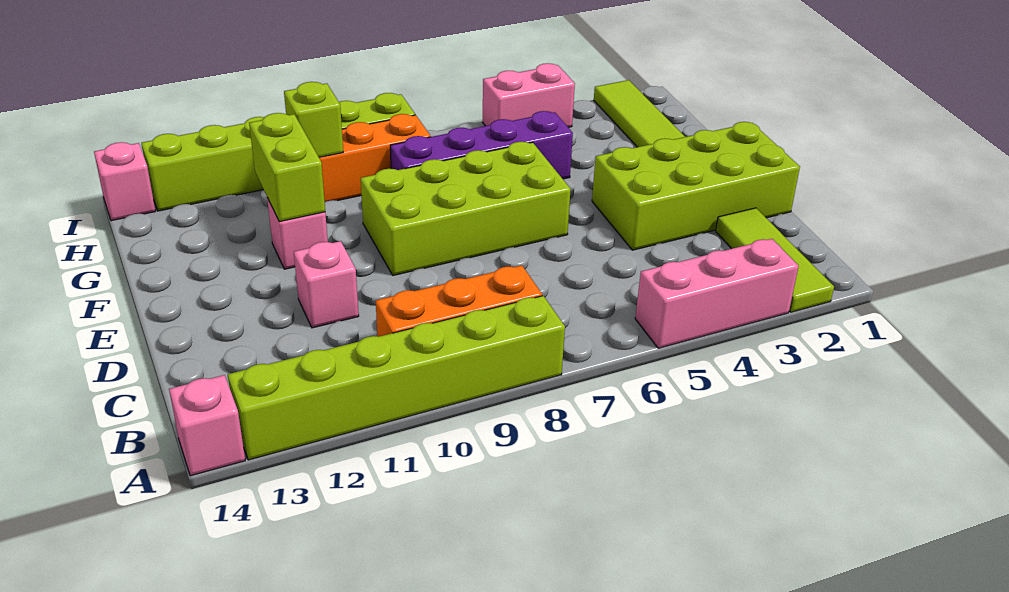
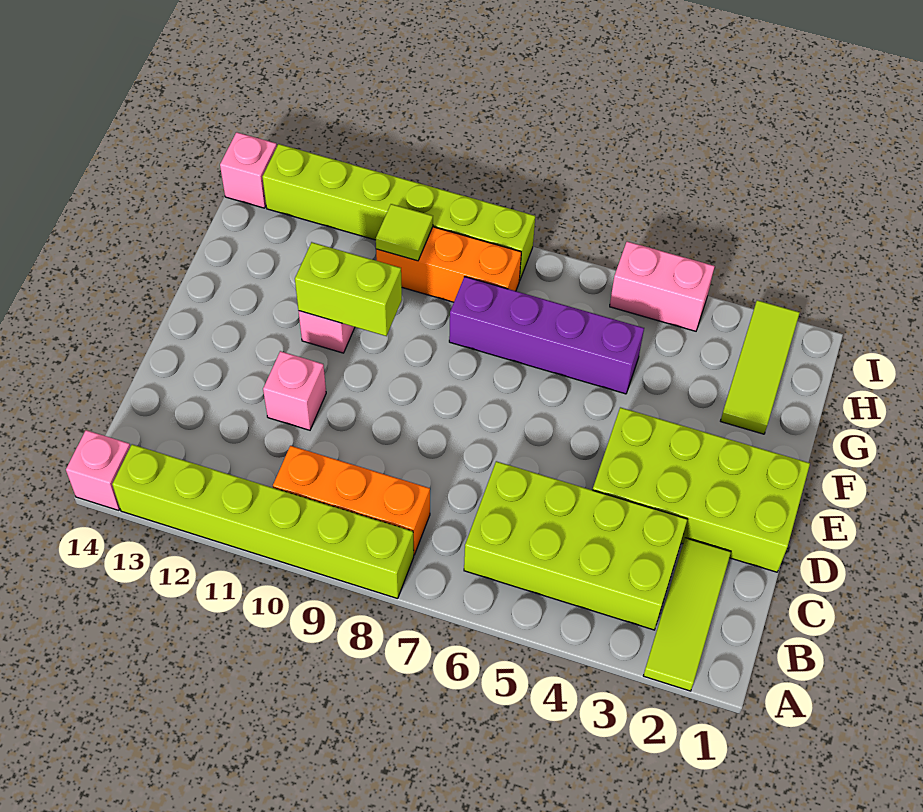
pink brick A3:A5 level 1 -> none
lime brick E6:F9 level 1 -> lime brick B3:C6 level 1
lime brick F11:G11 level 2 -> lime brick F10:F11 level 2
lime brick H10 level 2 -> lime tile H10 level 2

